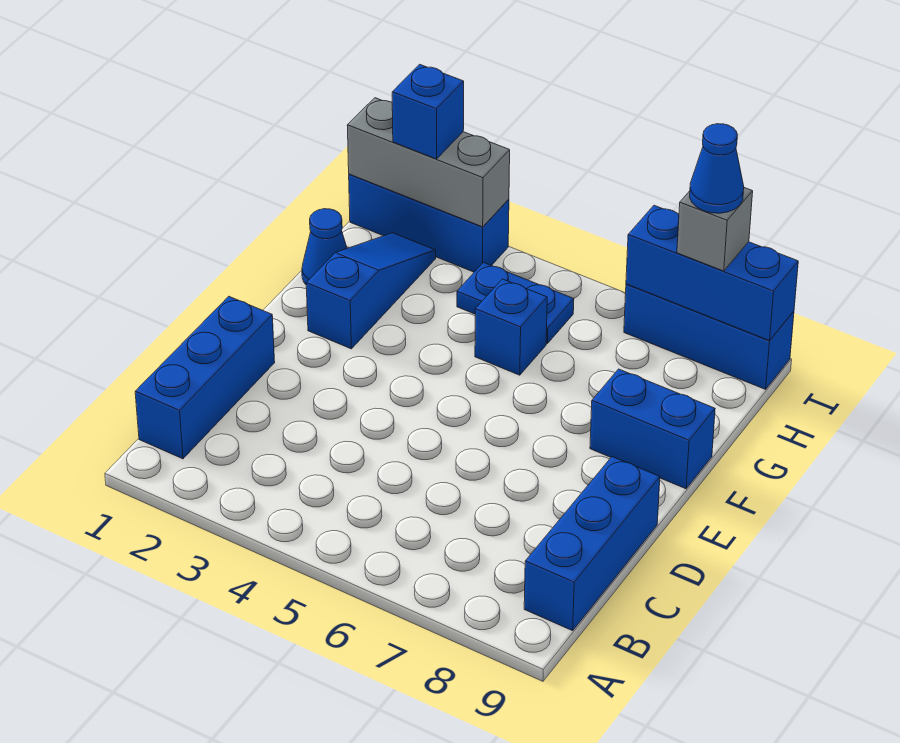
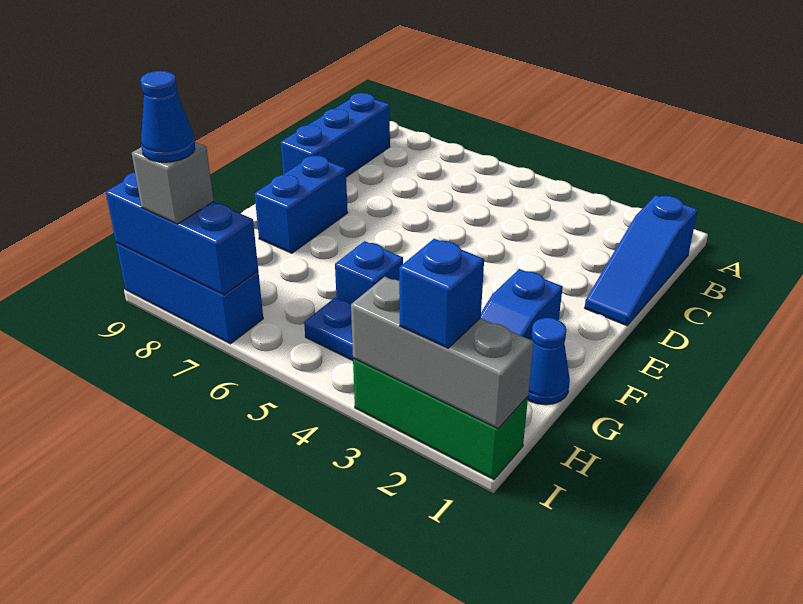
blue brick B1:D1 level 1 -> blue slope B1:D1 level 1 top B
blue brick F8:F9 level 1 -> blue brick E8:F8 level 1
blue brick I1:I3 level 1 -> green brick I1:I3 level 1

